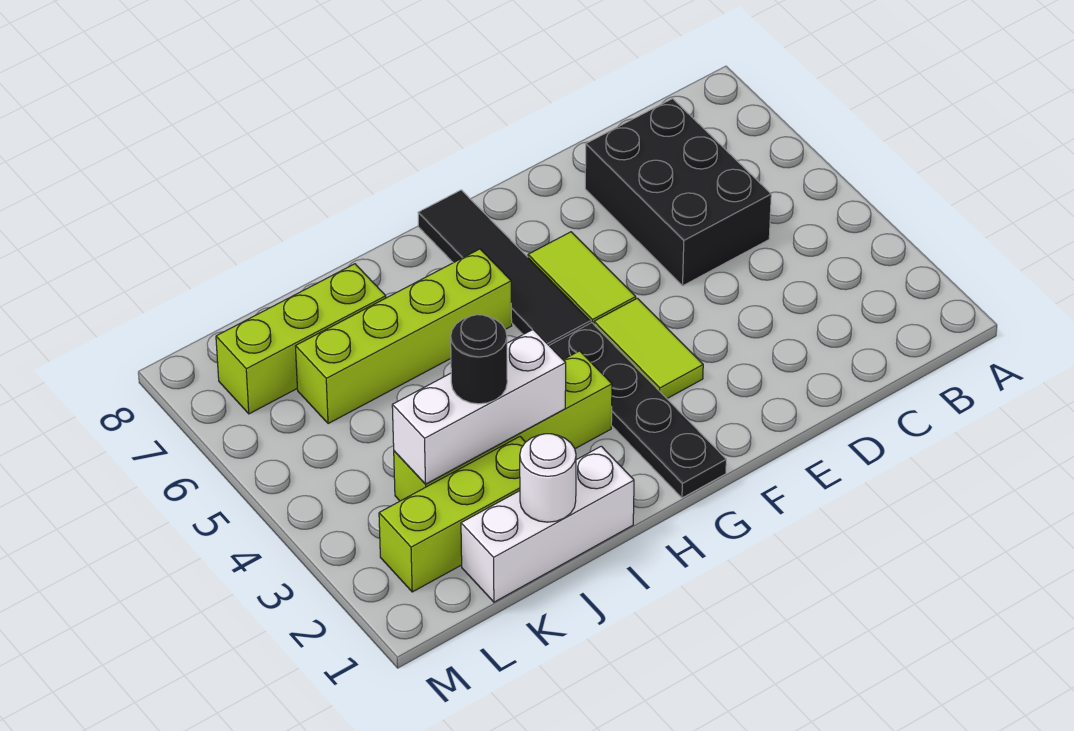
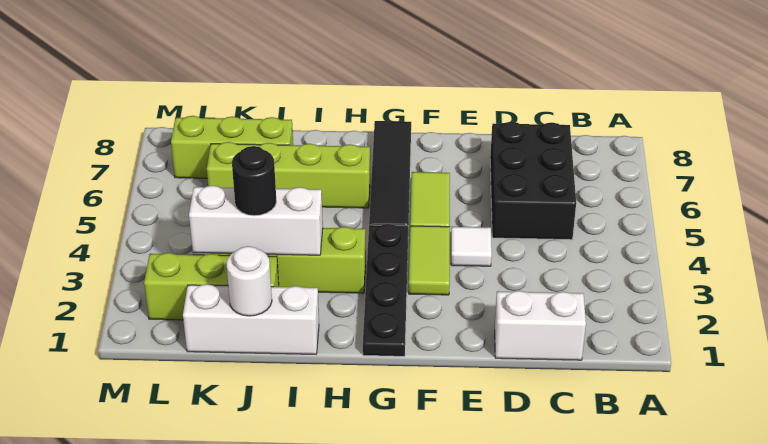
none -> white brick C1:D1 level 1
none -> white tile E4 level 1

